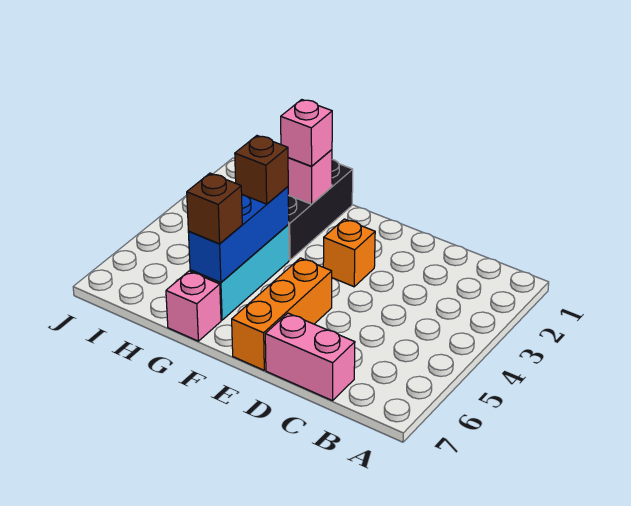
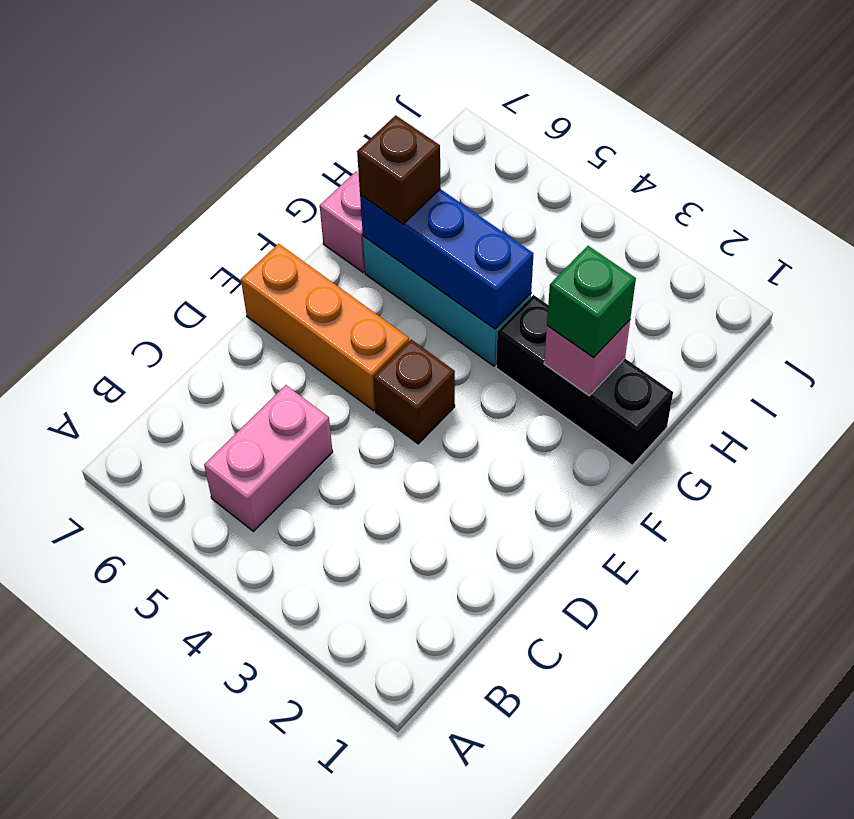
pink brick C7:D7 level 1 -> pink brick B5:C5 level 1
orange brick E3 level 1 -> none
pink brick G2 level 3 -> green brick G2 level 3
brown brick G4 level 3 -> brown brick E4 level 1

